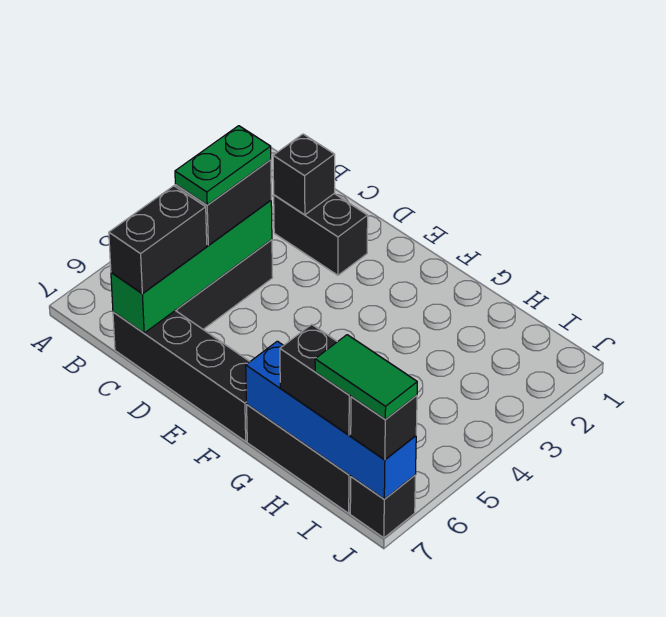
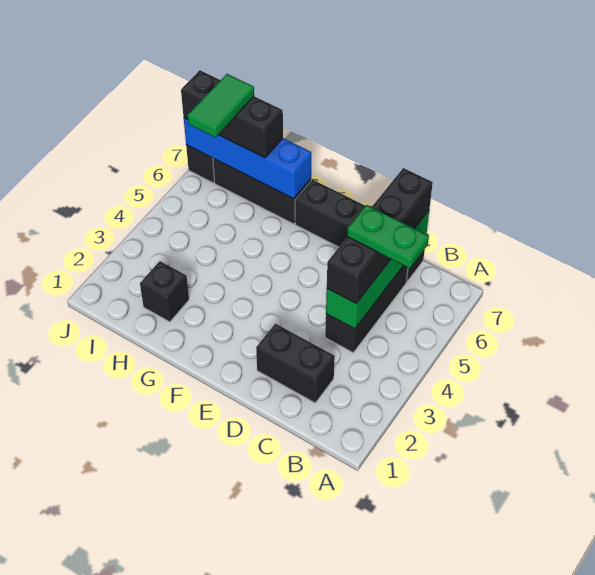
black brick C2 level 2 -> black brick H2 level 1
green plate C4:C5 level 4 -> green plate B5:C5 level 4
green tile I7:J7 level 4 -> green tile I6:I7 level 4

